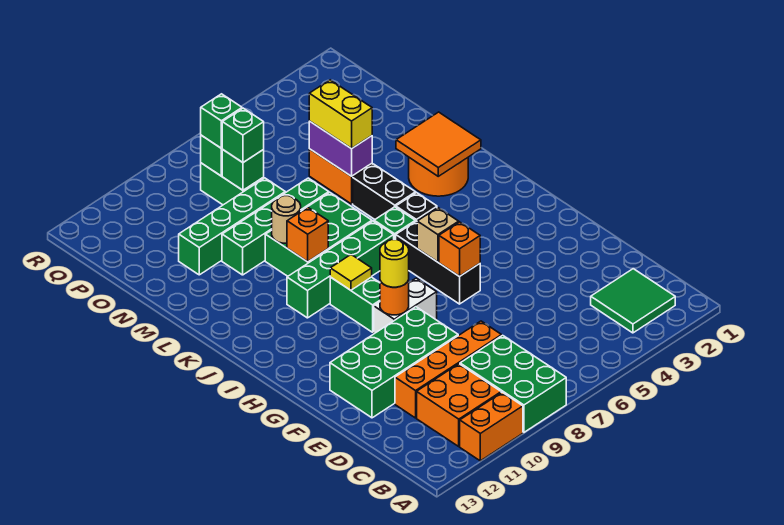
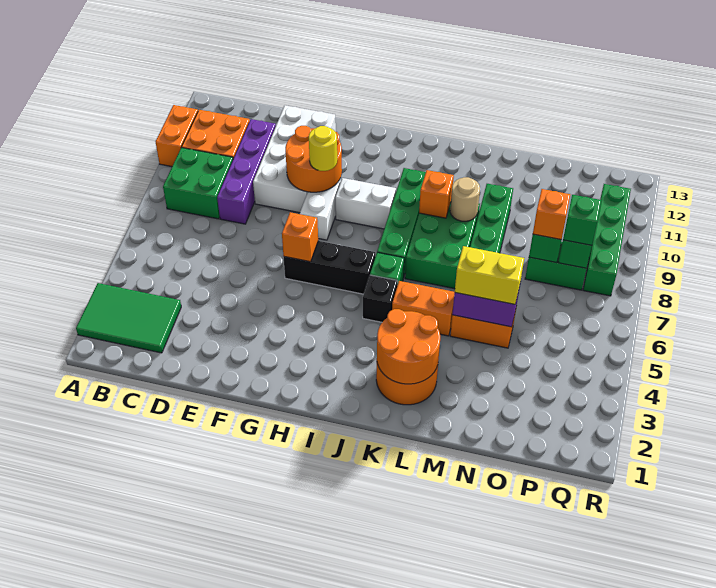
green brick A8:C9 level 1 -> green brick B8:C9 level 1
green tile B2:C3 level 1 -> green tile A2:C3 level 1
orange brick D8:D11 level 1 -> purple brick D8:D11 level 1
green brick E9:F12 level 1 -> white brick E9:F12 level 1
orange round brick G9 level 2 -> orange round brick F9:G10 level 2
tan brick H6 level 2 -> none
green brick H9:I9 level 1 -> white brick H9:I9 level 1
yellow tile I9 level 2 -> none
orange tile K2:L3 level 2 -> orange round brick K2:L3 level 2
black brick K5:L5 level 1 -> orange brick K5:L5 level 1
green brick N8:N11 level 1 -> green brick Q8:Q11 level 1
green brick O8 level 3 -> orange brick O8 level 3

